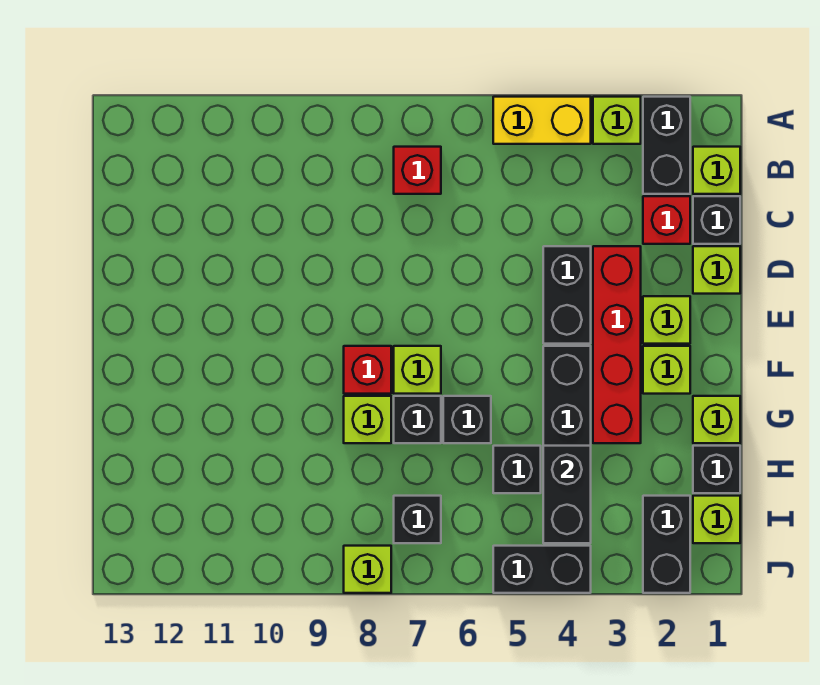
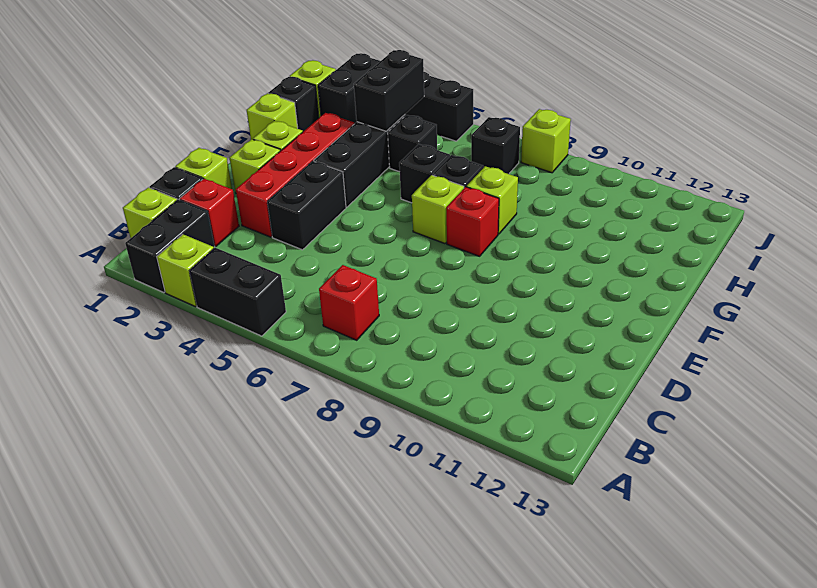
yellow brick A4:A5 level 1 -> black brick A4:A5 level 1

